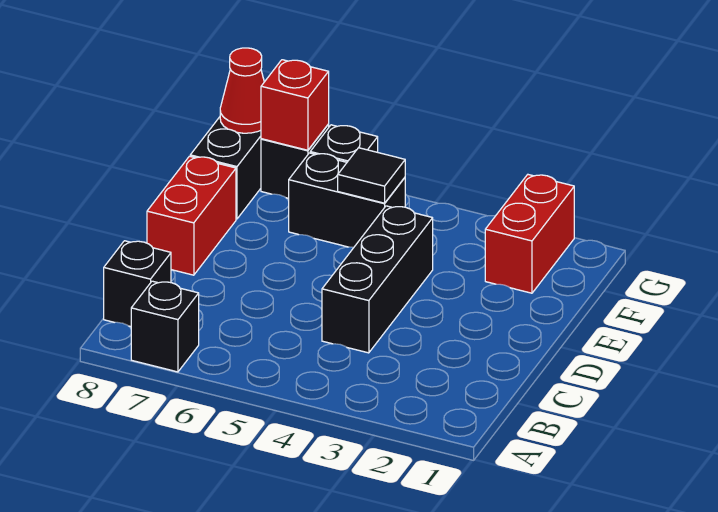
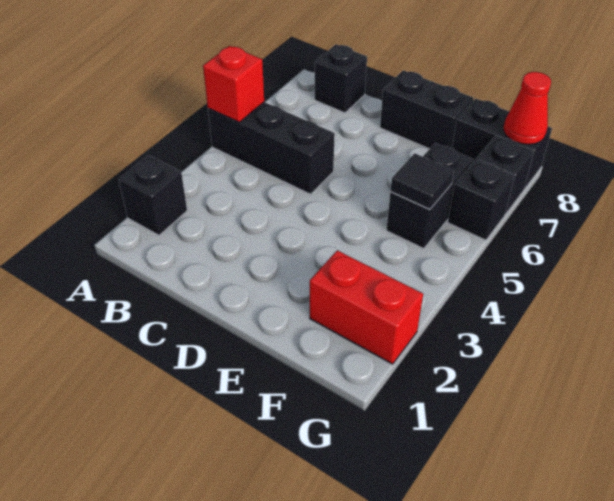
black brick A7 level 1 -> black brick A2 level 1
black brick C4:E4 level 1 -> black brick A5:C5 level 1
red brick D8:E8 level 1 -> black brick D8:E8 level 1
red brick G7 level 2 -> red brick A5 level 2

